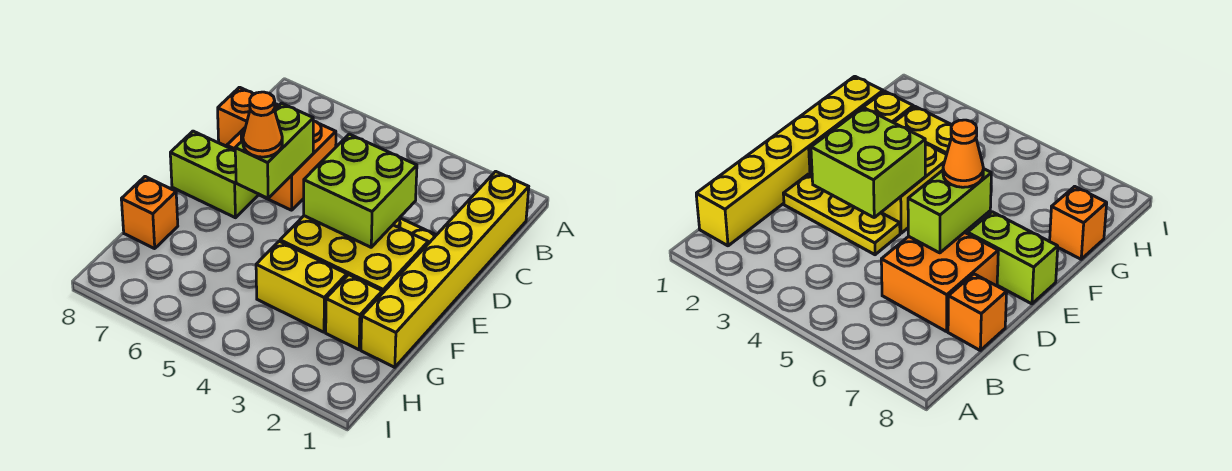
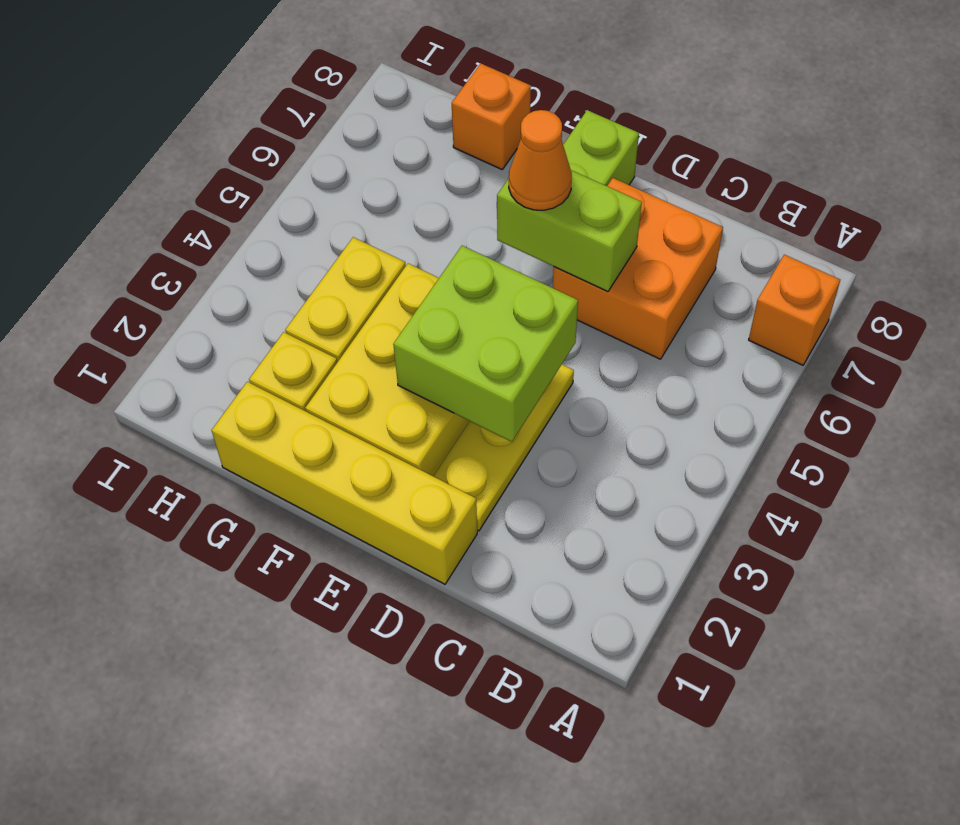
yellow brick B1:G1 level 1 -> yellow brick D1:G1 level 1
orange brick C8 level 1 -> orange brick A7 level 1

